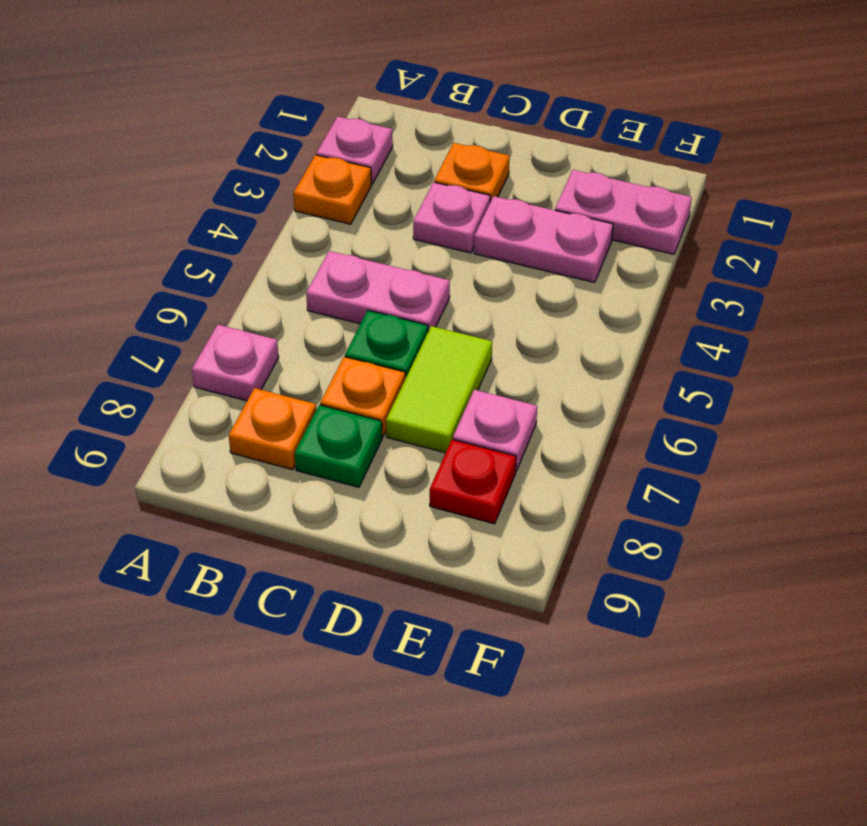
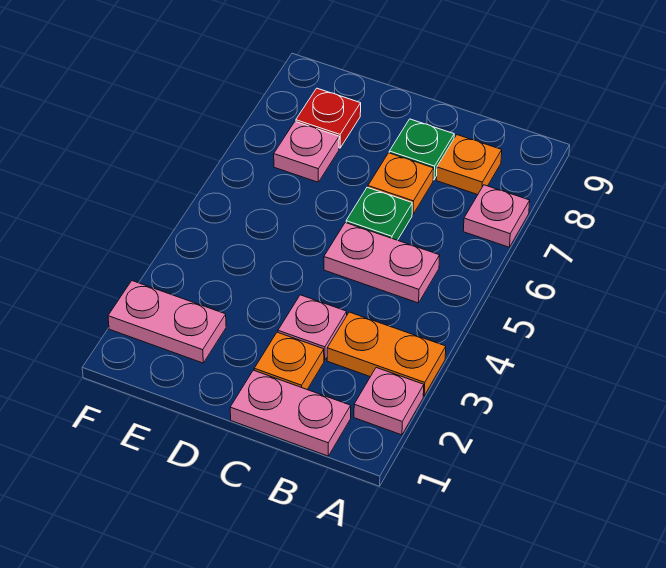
orange plate A3 level 1 -> orange plate A3:B3 level 1
pink plate D3:E3 level 1 -> pink plate B1:C1 level 1
lime tile D6:D7 level 1 -> none

